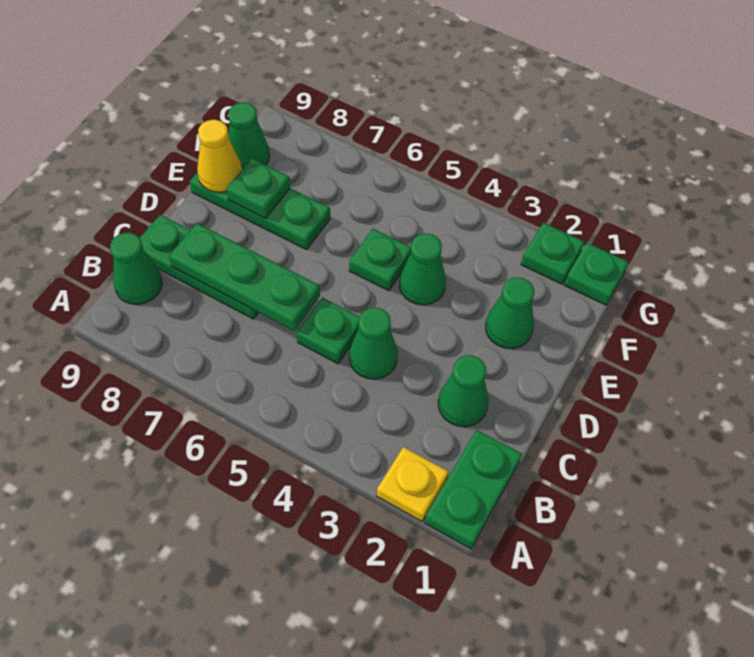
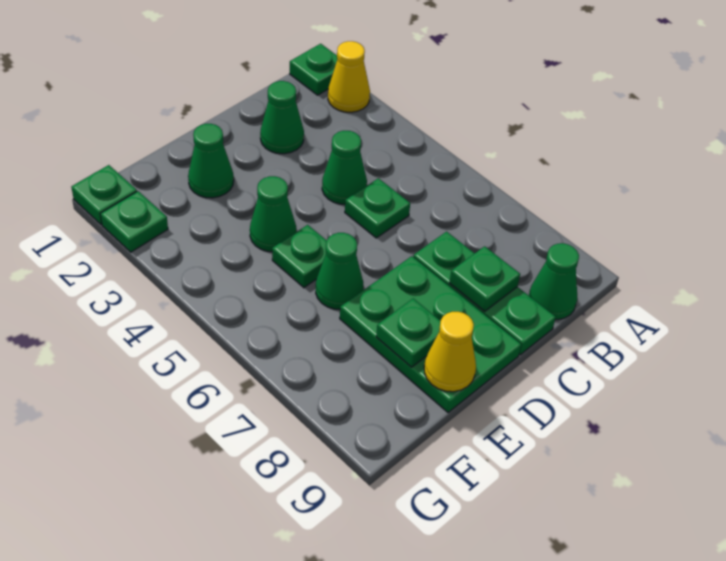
green plate A1:B1 level 1 -> green plate A1 level 1
yellow plate A2 level 1 -> yellow cone A2 level 1
green plate C6:C8 level 2 -> green plate C8 level 2
green plate E7:E9 level 1 -> green plate D7:E9 level 1
green cone F9 level 1 -> green cone E6 level 1

